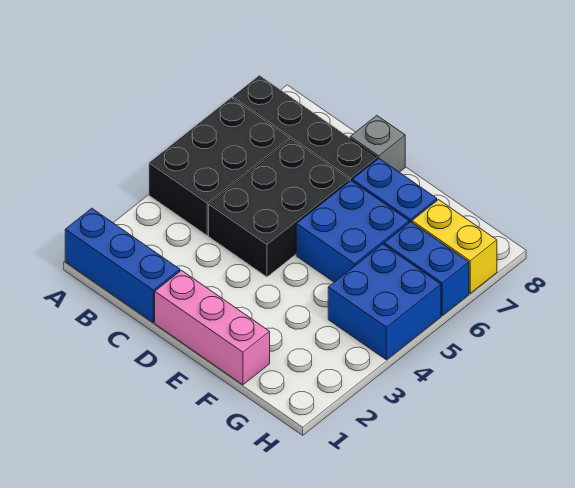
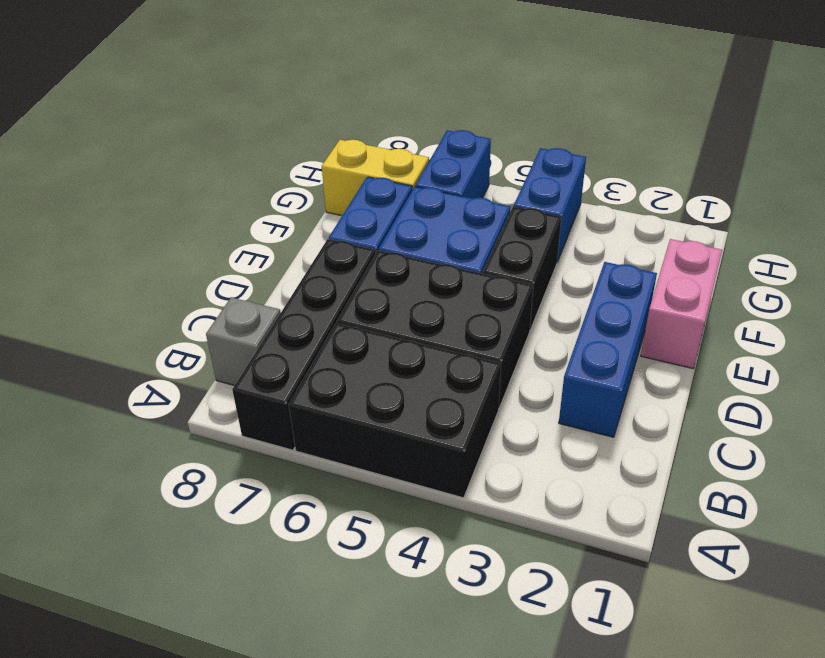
blue brick A1:C1 level 1 -> blue brick C2:E2 level 1
pink brick D1:F1 level 1 -> pink brick E1:F1 level 1
grey brick D8 level 1 -> grey brick B8 level 1
none -> black brick E4:F4 level 1
blue brick G4:H5 level 1 -> blue brick G4:H4 level 1
yellow brick G7:H7 level 1 -> yellow brick G7:G8 level 1

